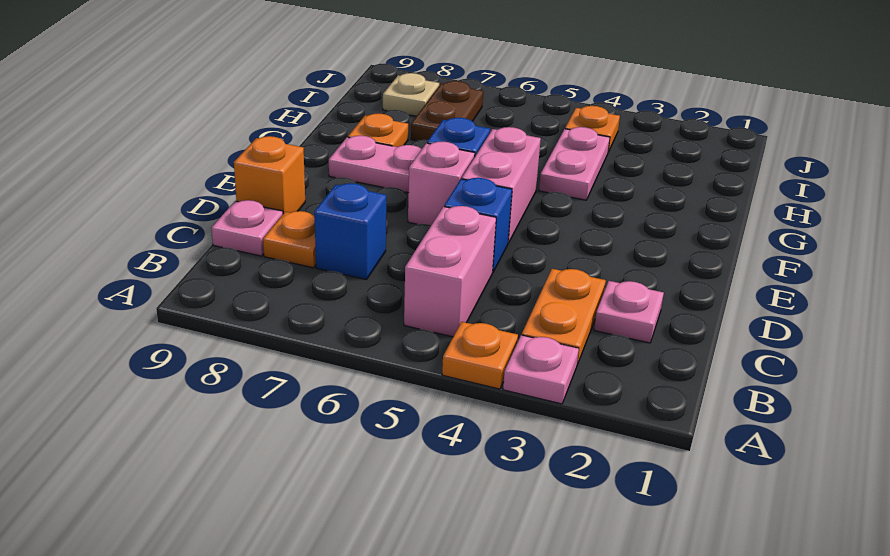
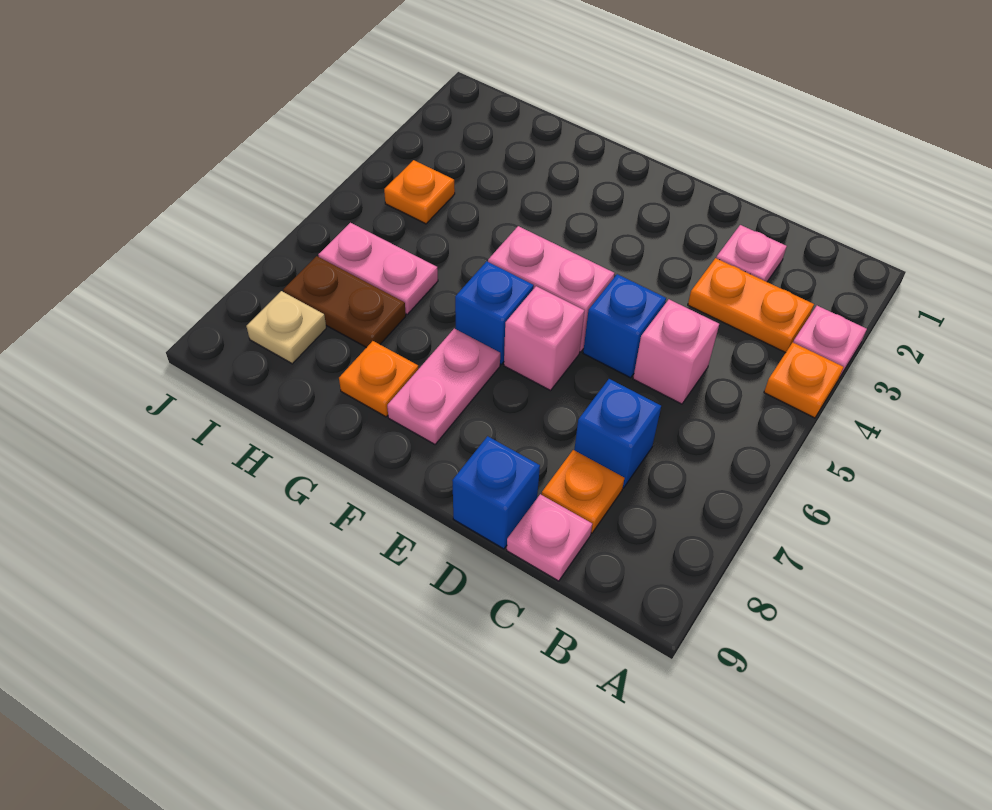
pink brick B5:C5 level 1 -> pink brick C5 level 1
orange brick D9 level 1 -> blue brick D9 level 1
pink plate G4:H4 level 1 -> pink plate H6:I6 level 1

